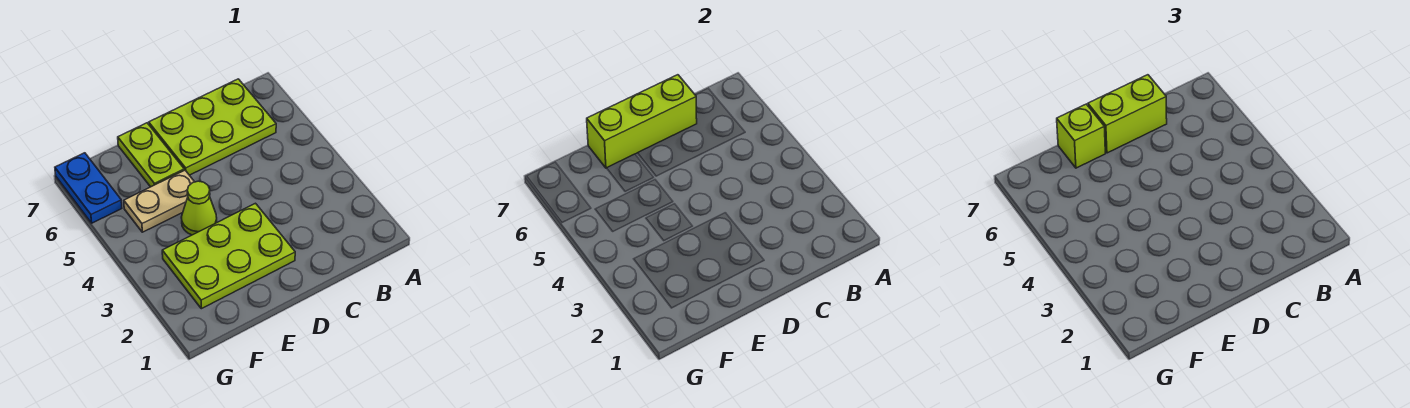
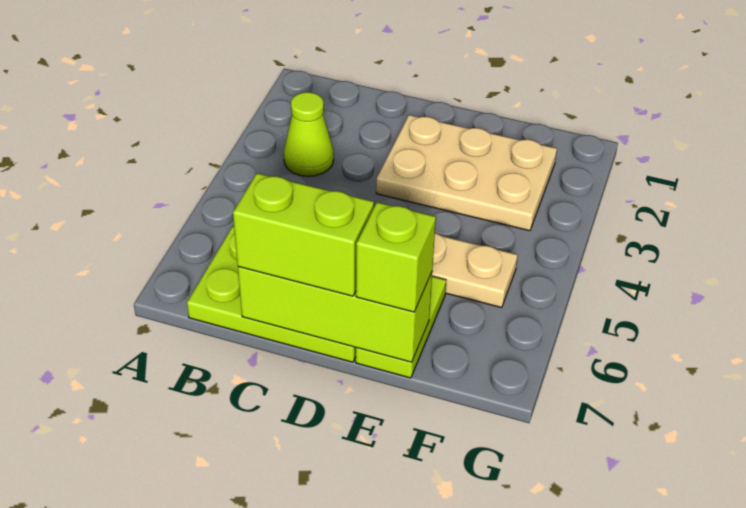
lime plate D2:F3 level 1 -> tan plate D2:F3 level 1
lime cone E4 level 1 -> lime cone B3 level 1
blue plate G6:G7 level 1 -> none

